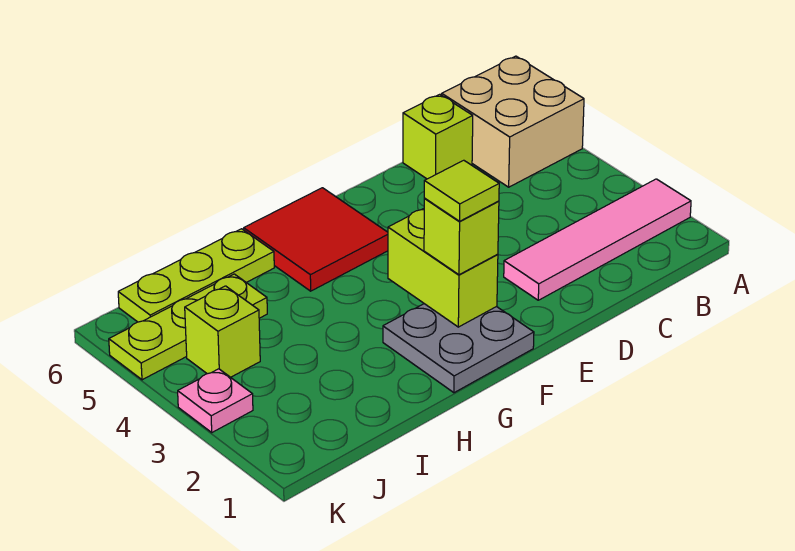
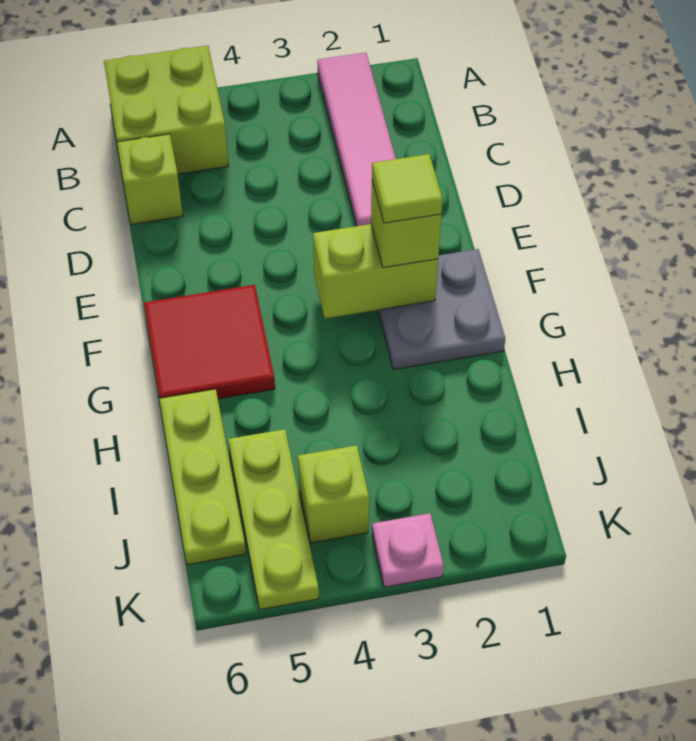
tan brick A5:B6 level 1 -> lime brick A5:B6 level 1

